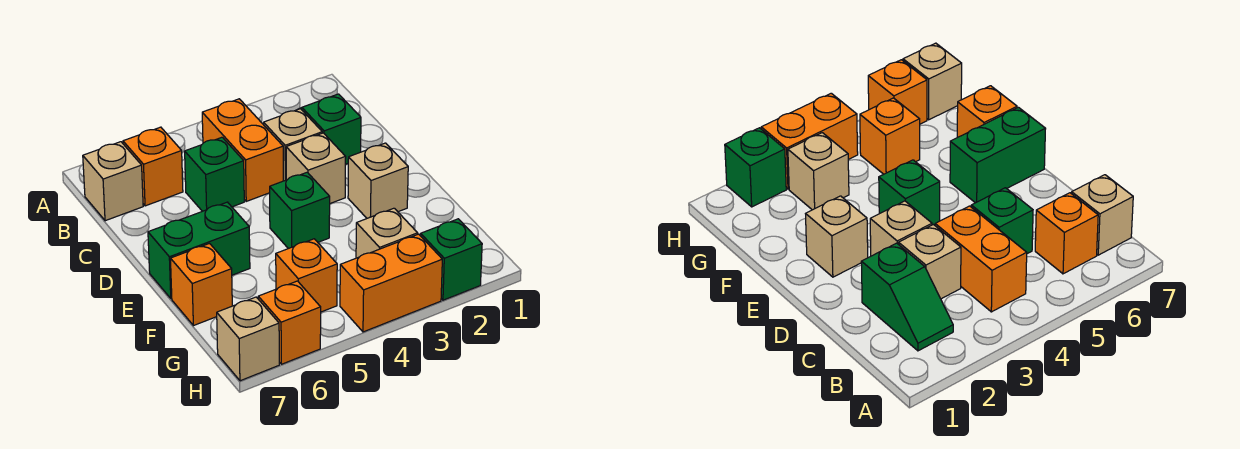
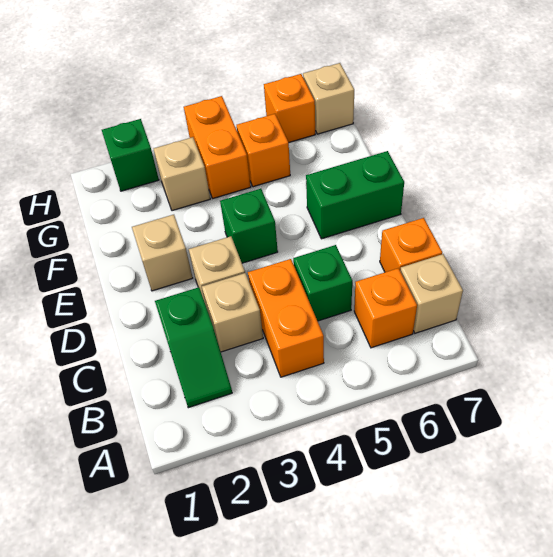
orange brick F7 level 1 -> orange brick C7 level 1
orange brick H3:H4 level 1 -> orange brick G4:H4 level 1

